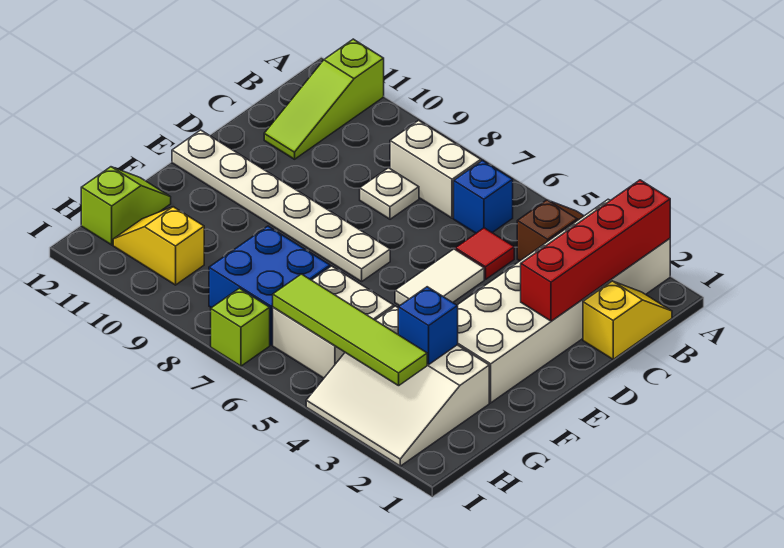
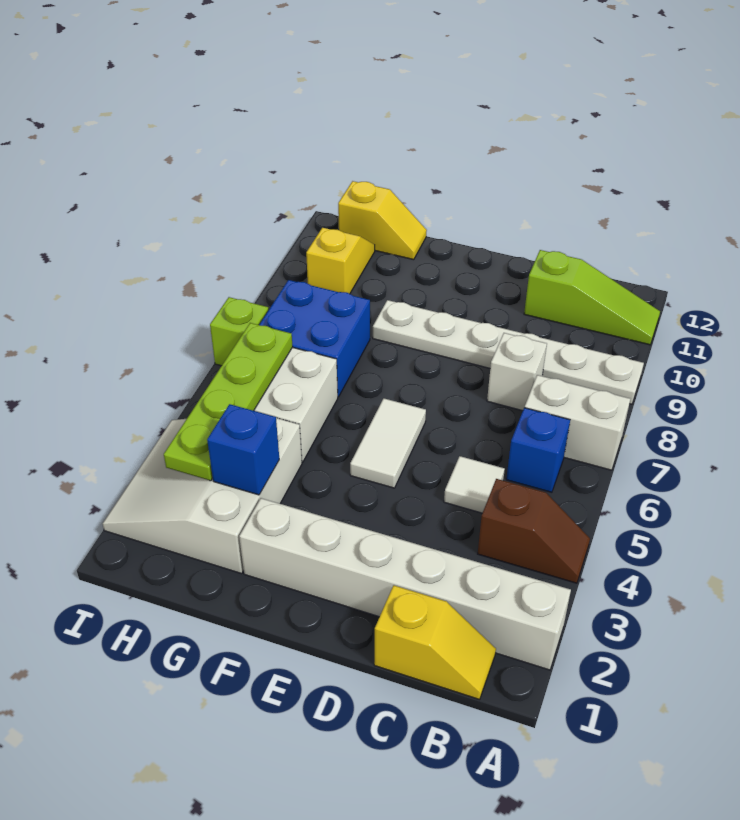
white brick A2:F3 level 1 -> white brick A2:F2 level 1
red brick A2:D2 level 2 -> none
lime slope A11:C11 level 1 top A -> lime slope A11:C11 level 1 top C
white brick B7:B8 level 1 -> white brick A7:B7 level 1
red tile C5 level 1 -> white tile C5 level 1
white plate C8 level 1 -> white brick C8 level 1
white tile D5:E5 level 1 -> white tile E5:E6 level 1
white plate E7:E12 level 1 -> white plate A9:F9 level 1
lime slope G12:H12 level 1 top H -> yellow slope G12:H12 level 1 top H
lime tile H3:H6 level 2 -> lime plate H3:H6 level 2

